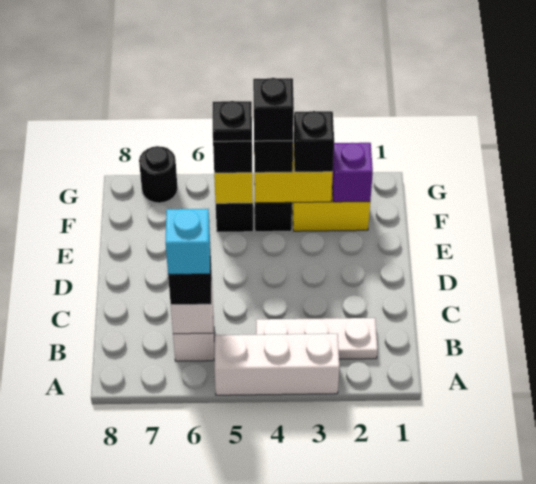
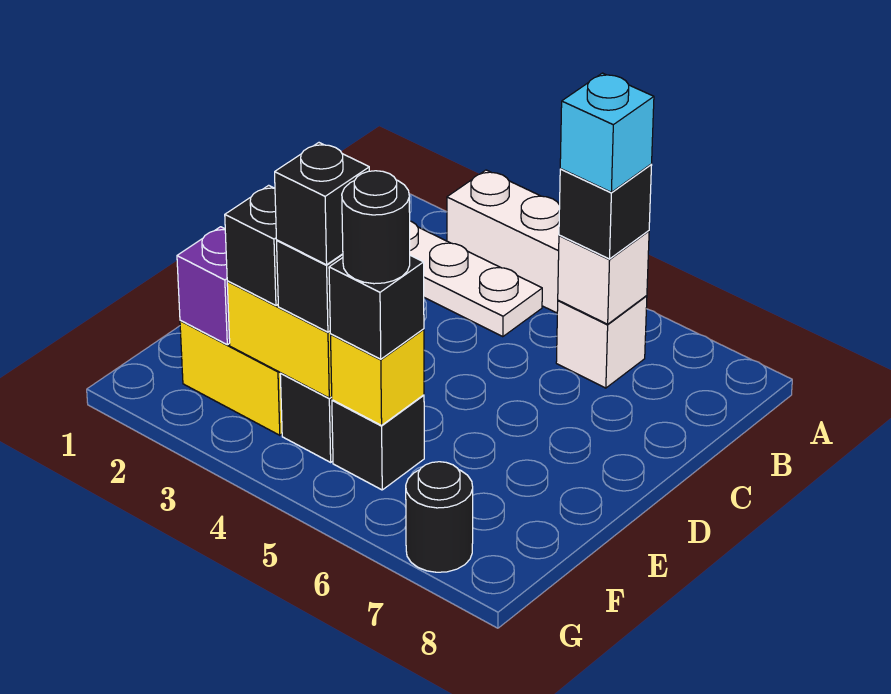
black plate F5 level 4 -> black round brick F5 level 4

